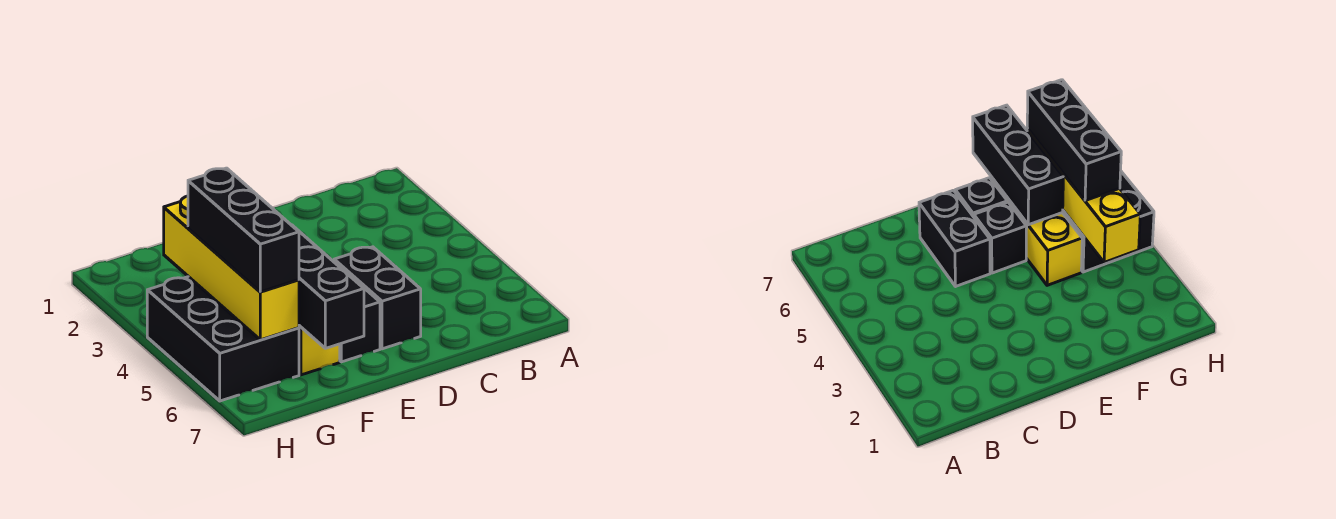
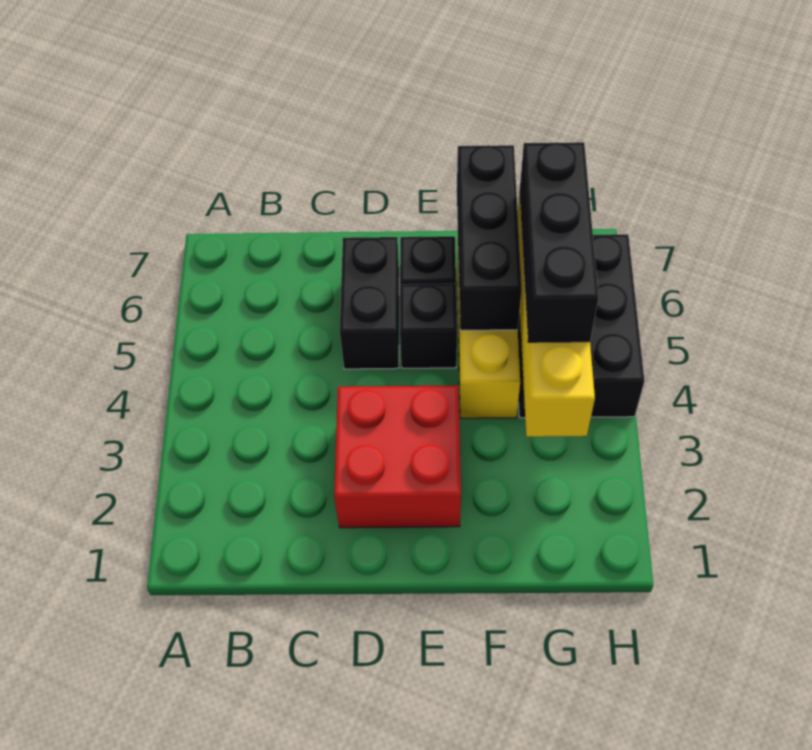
none -> red brick D2:E3 level 1

